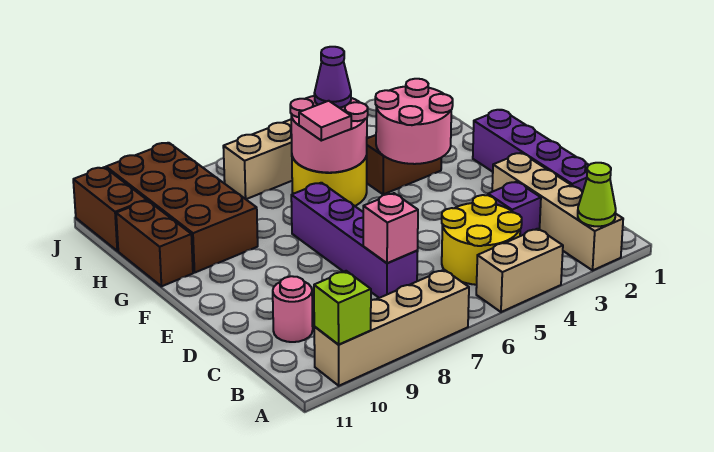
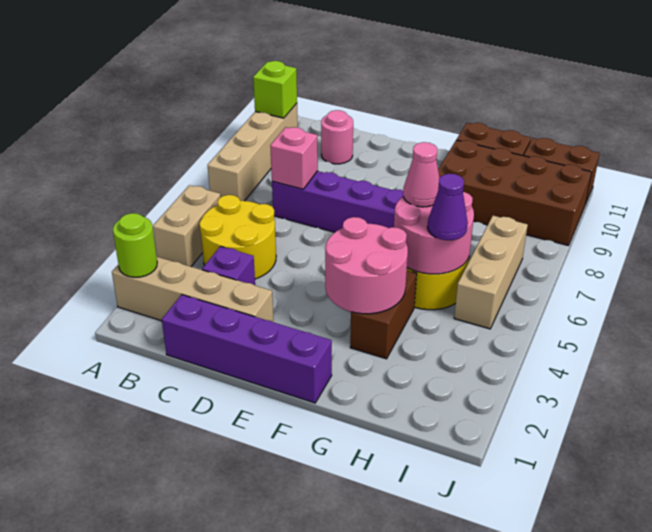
lime cone A2 level 2 -> lime round brick A2 level 2
pink tile G6 level 3 -> pink cone G6 level 3

